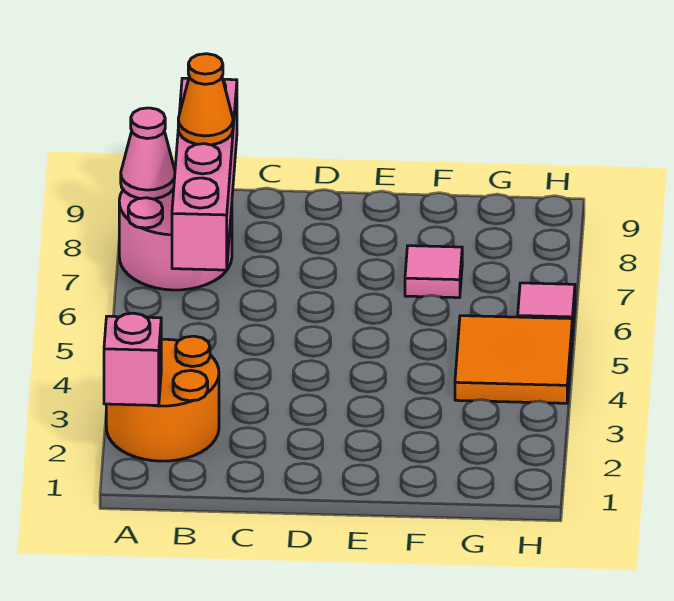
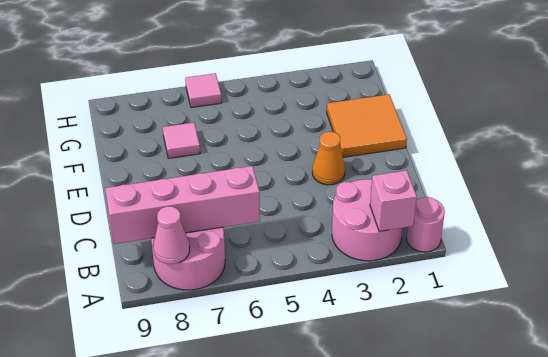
none -> pink round brick A1 level 1
orange round brick A2:B3 level 1 -> pink round brick A2:B3 level 1
orange cone B8 level 3 -> orange cone D3 level 1
orange tile G4:H5 level 1 -> orange tile E1:F2 level 1

